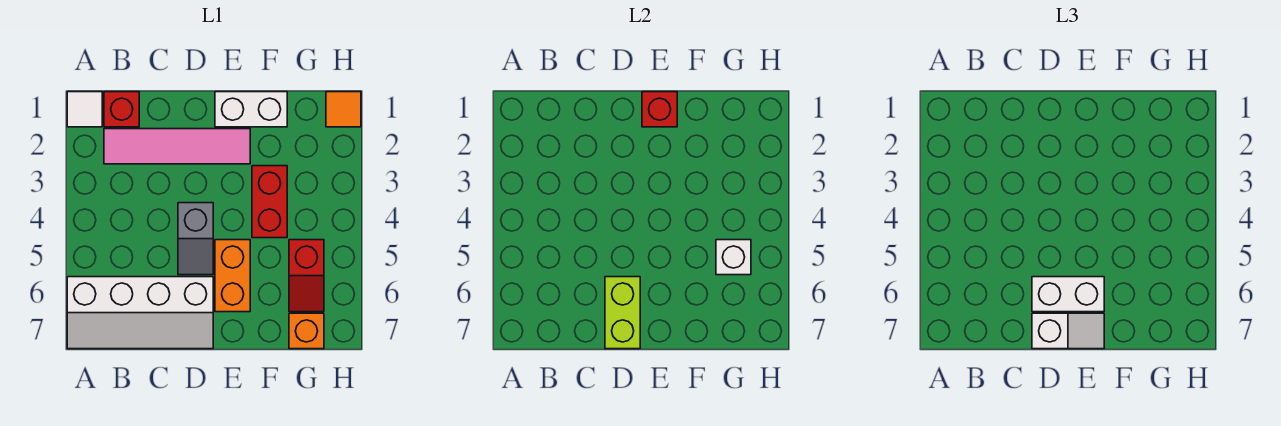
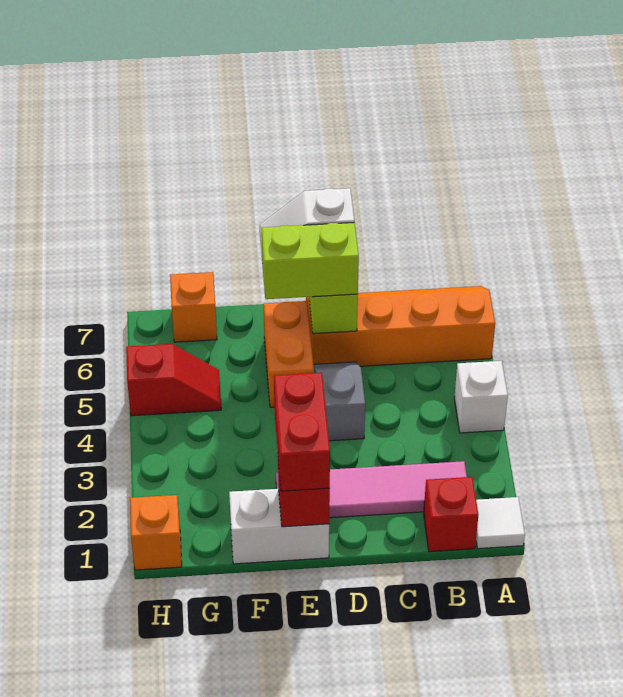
white slope A6:D7 level 1 top 6 -> orange slope A6:D7 level 1 top 6
white brick D6:E6 level 3 -> lime brick D6:E6 level 3
red brick F3:F4 level 1 -> red brick E1:E2 level 3
red slope G5:G6 level 1 top 5 -> red slope G5:H5 level 1 top H
white brick G5 level 2 -> white brick A4 level 1
orange tile H1 level 1 -> orange brick H1 level 1

